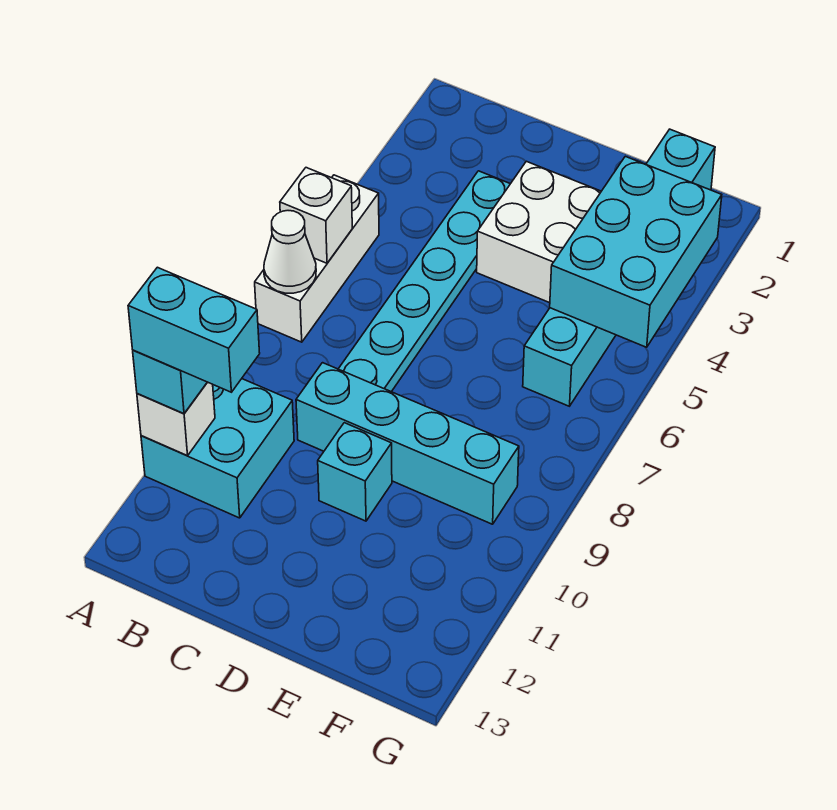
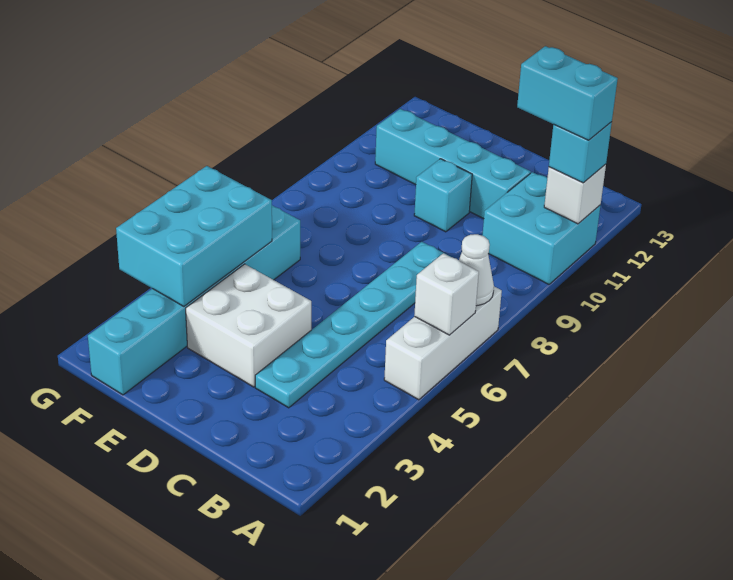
cyan brick C9:F9 level 1 -> cyan brick C11:F11 level 1

